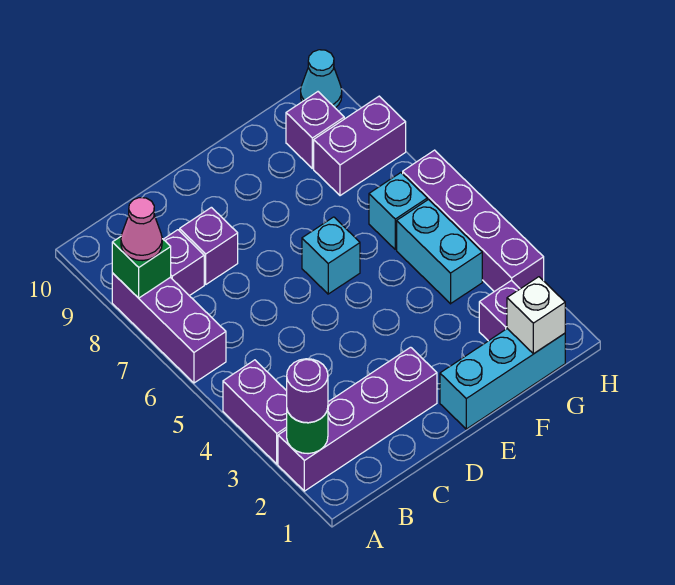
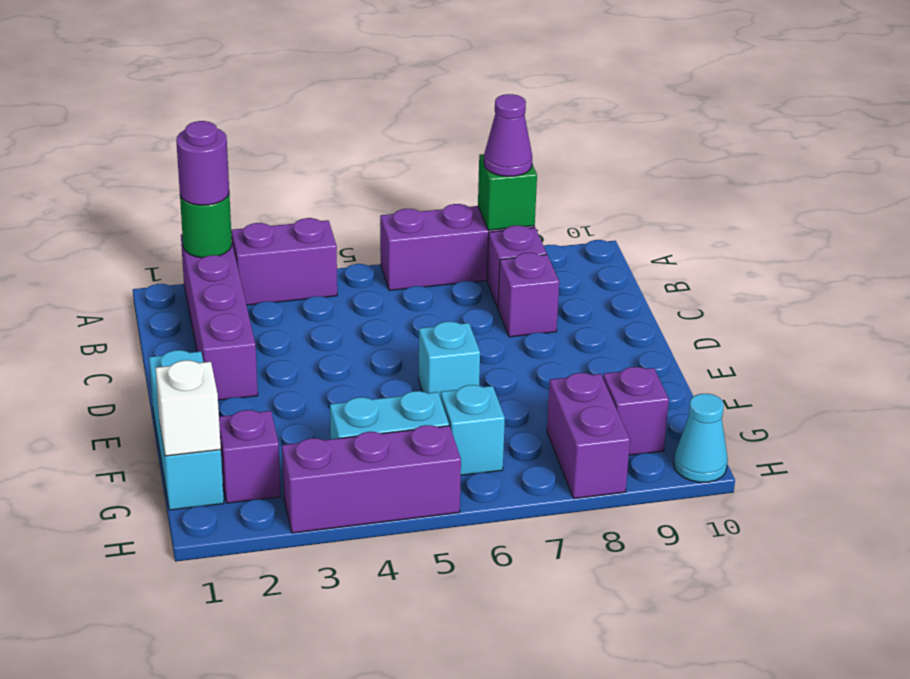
pink cone A8 level 3 -> purple cone A8 level 3
purple brick H3:H6 level 1 -> purple brick H3:H5 level 1

